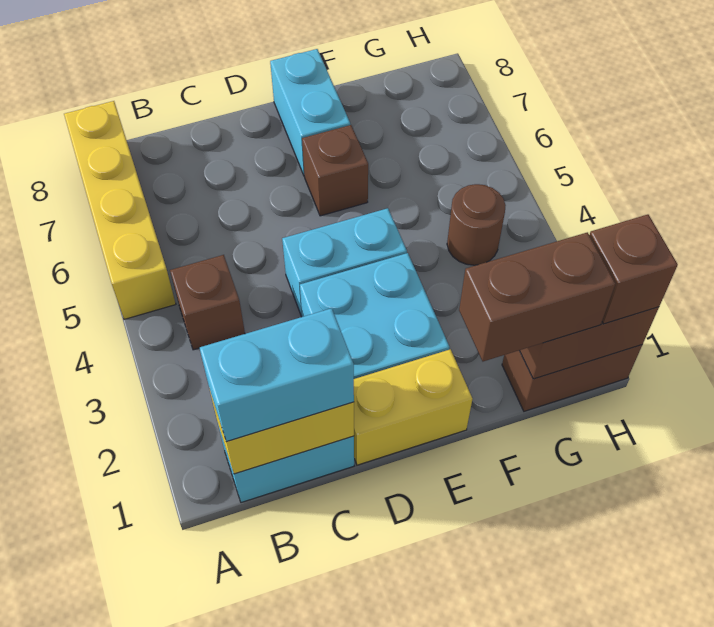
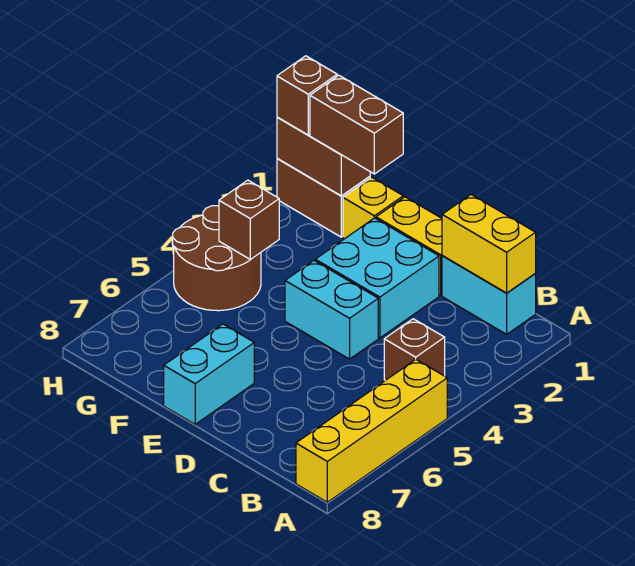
cyan brick B1:C1 level 3 -> none
brown brick E6 level 1 -> brown brick G4 level 2
none -> yellow brick F1 level 1
brown round brick G4 level 1 -> brown round brick G4:H5 level 1

